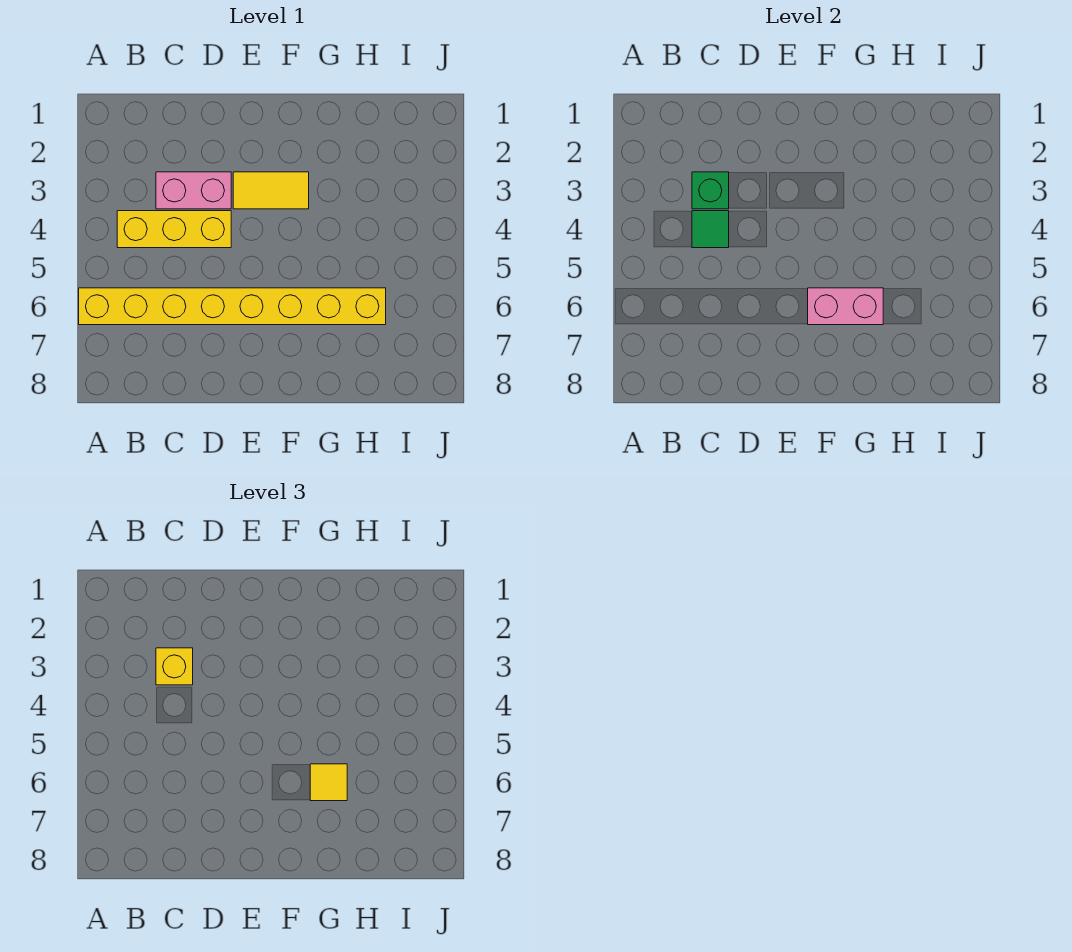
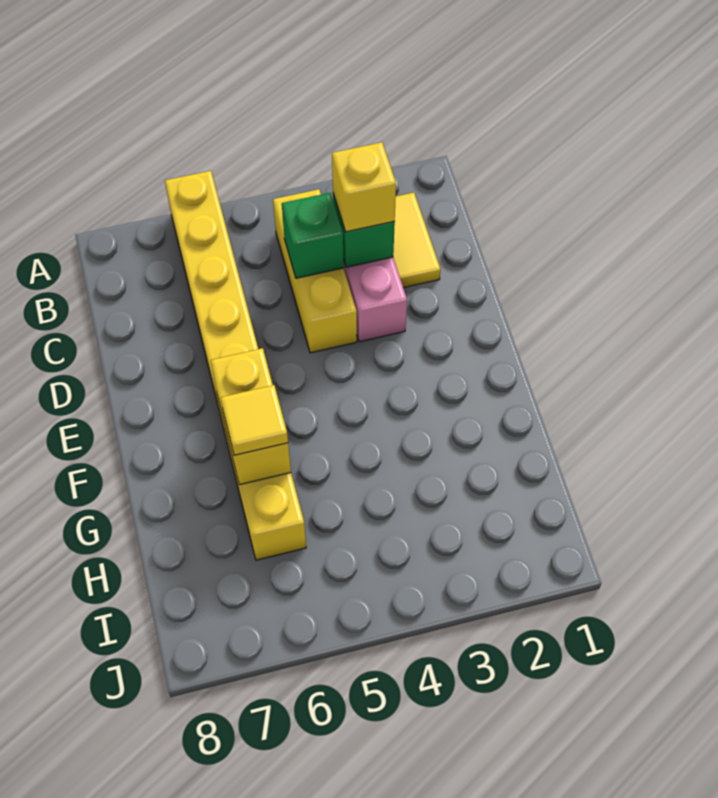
green tile C4 level 2 -> green brick C4 level 2
yellow tile E3:F3 level 1 -> yellow tile B2:C2 level 1
pink brick F6:G6 level 2 -> yellow brick F6:G6 level 2

